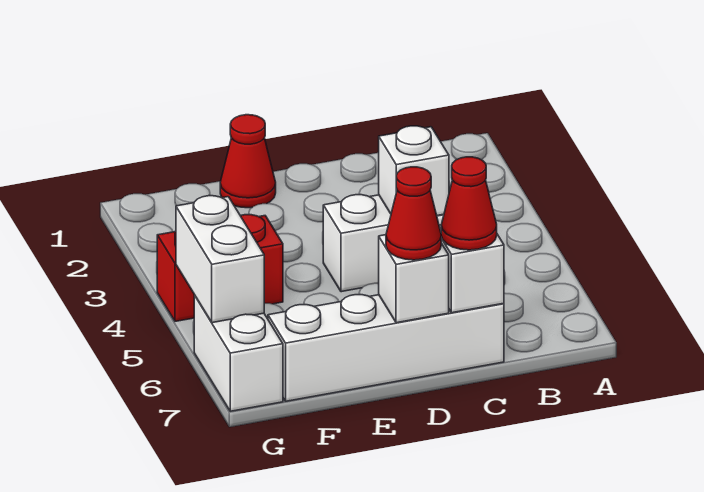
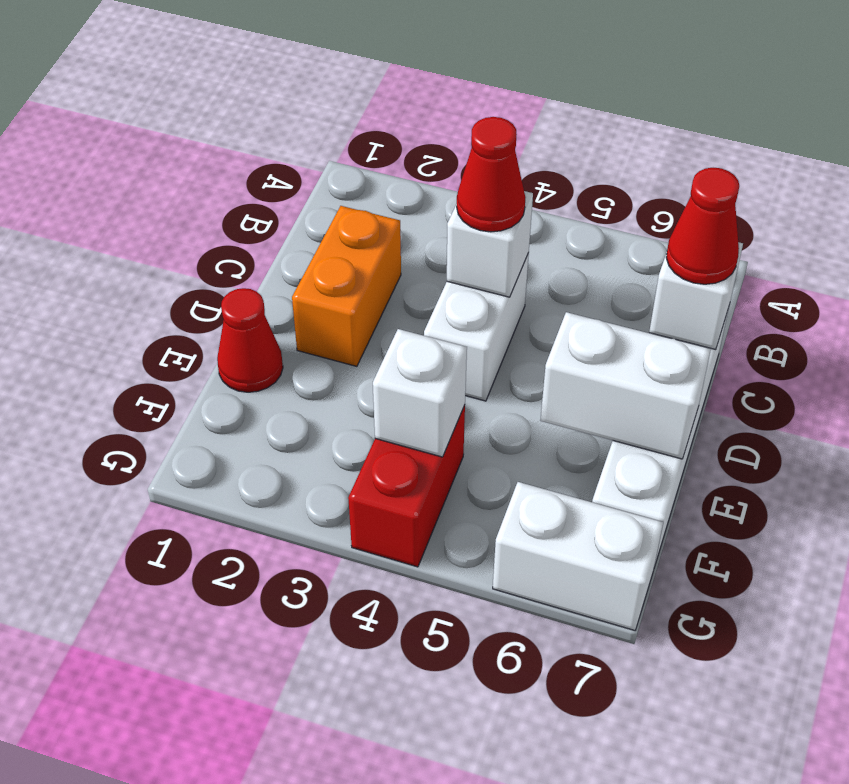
none -> orange brick C2:D2 level 1
white brick D7 level 2 -> white brick F4 level 2
red cone D7 level 3 -> red cone C4 level 3
white brick G5:G6 level 2 -> white brick E6:E7 level 2

